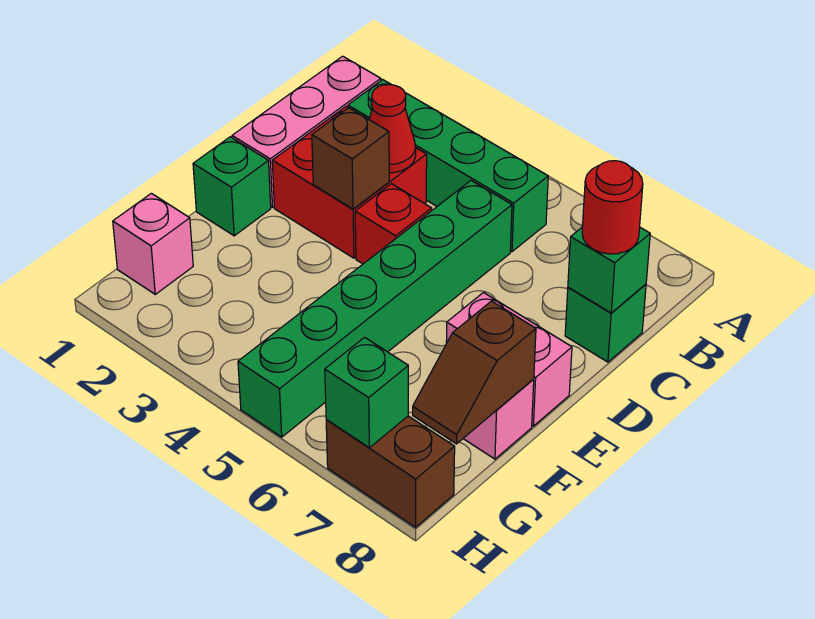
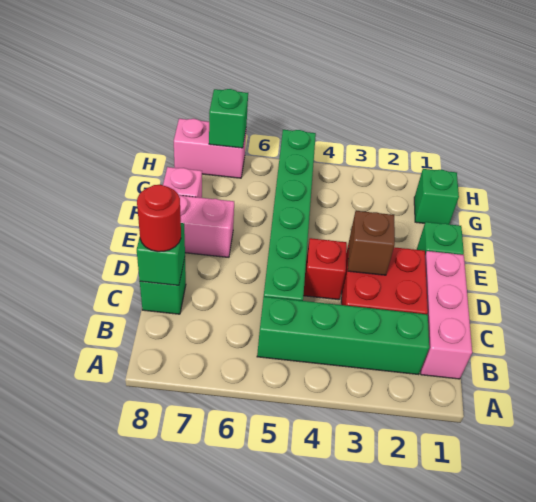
red cone C3 level 2 -> none
brown slope F8:G8 level 2 top F -> none
pink brick G1 level 1 -> green brick G1 level 1
brown brick H7:H8 level 1 -> pink brick H7:H8 level 1

